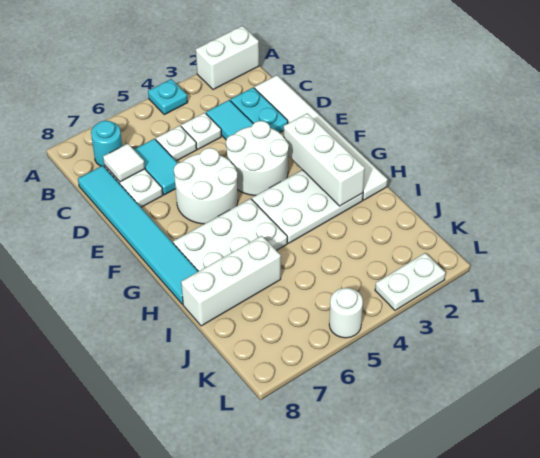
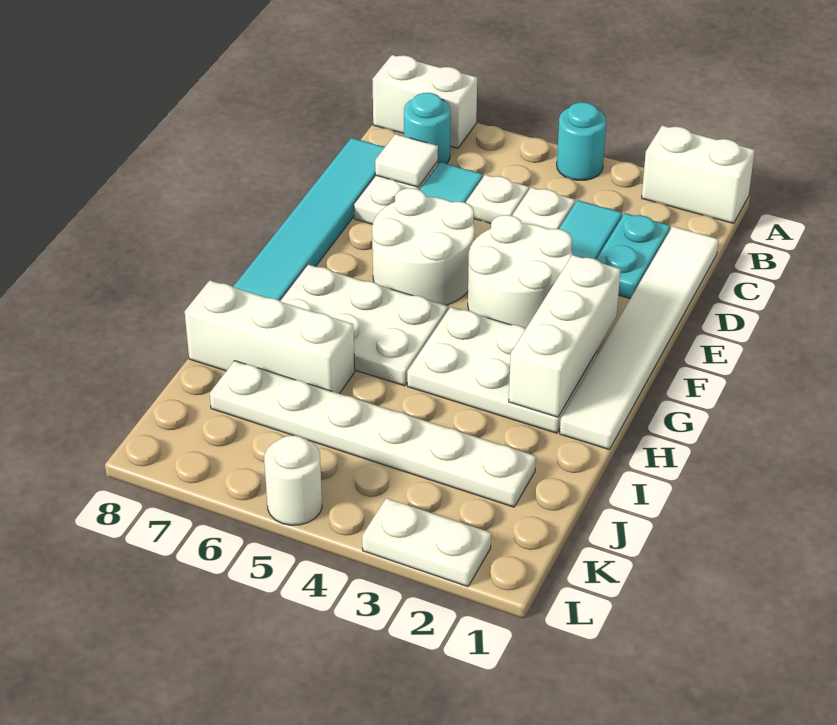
cyan plate A4 level 1 -> cyan round brick A4 level 1
none -> white brick A7:A8 level 1
none -> white plate J2:J7 level 1

